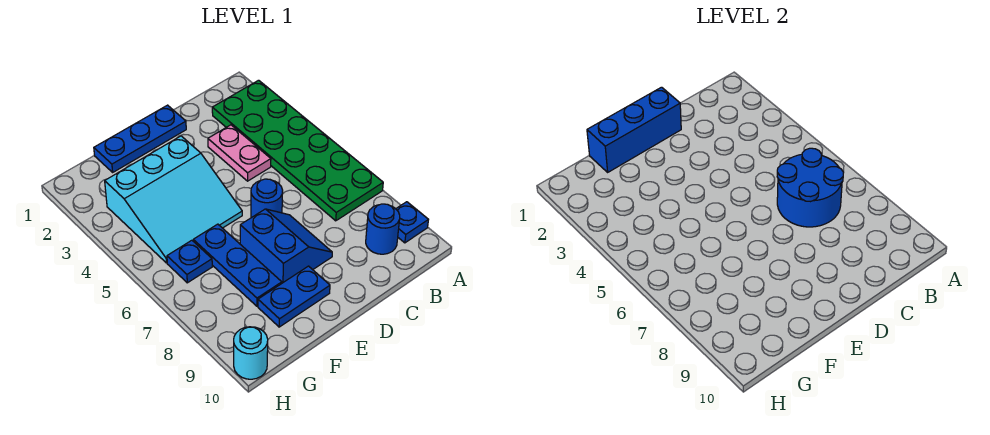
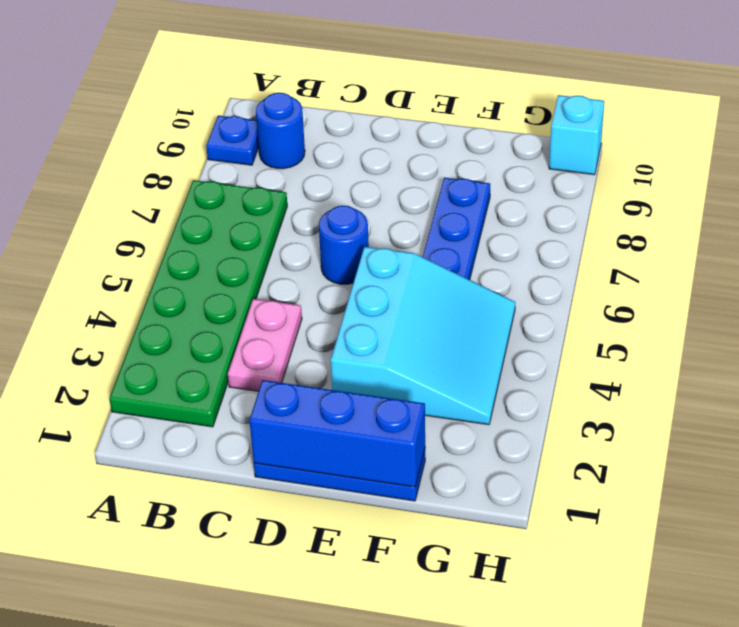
blue round brick B6:C7 level 2 -> none
blue slope D7:E8 level 1 top E -> none
cyan slope E3:G5 level 1 top 3 -> cyan slope E3:G5 level 1 top E
blue plate E9:F9 level 1 -> none
blue plate G6 level 1 -> none
cyan round brick H10 level 1 -> cyan brick H10 level 1

